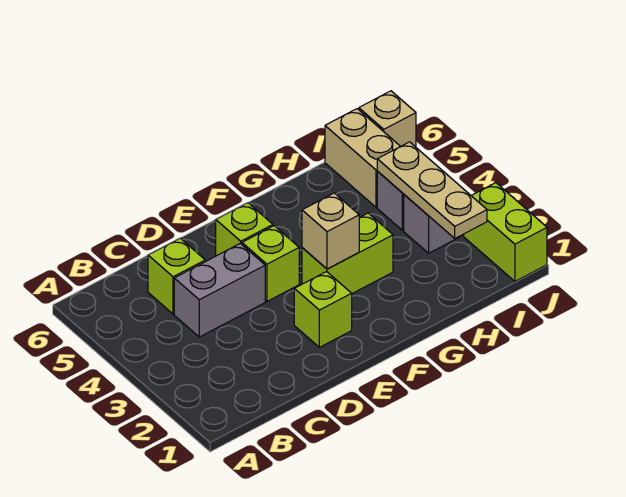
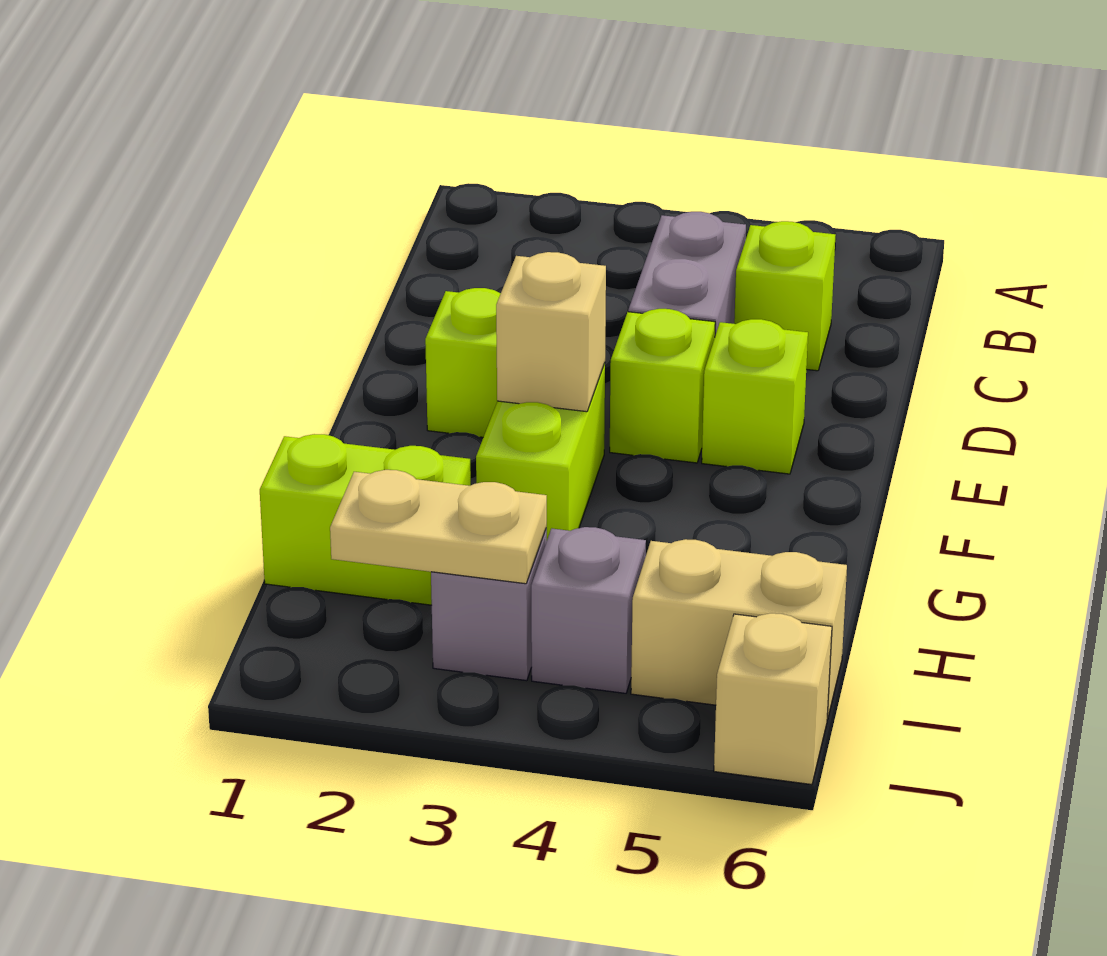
tan plate I2:I4 level 2 -> tan plate I2:I3 level 2
lime brick J1:J2 level 1 -> lime brick H1:H2 level 1

